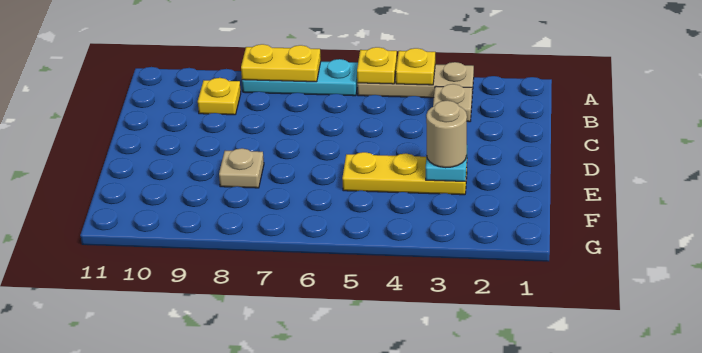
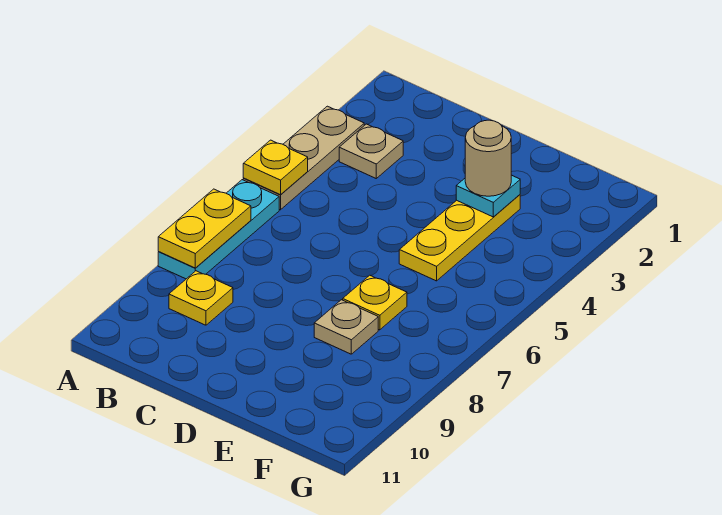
yellow plate A4 level 2 -> yellow plate E7 level 1

